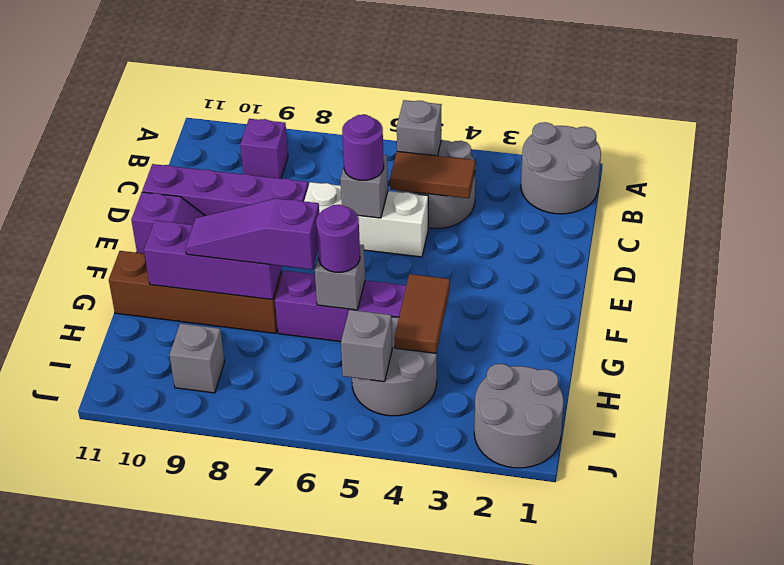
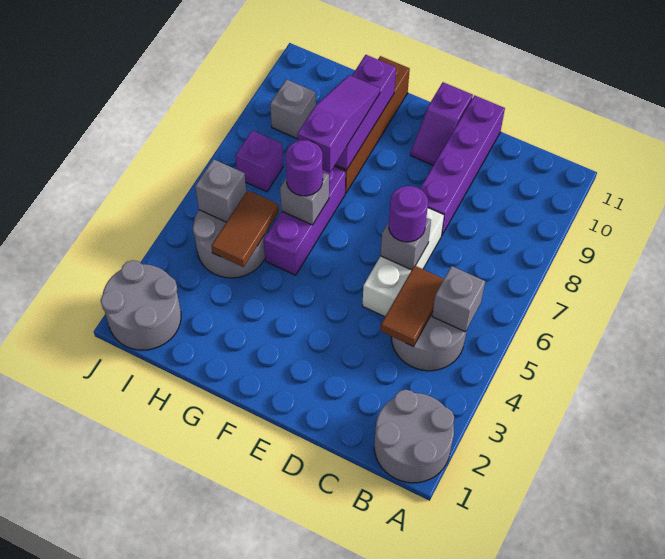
purple brick B9 level 1 -> purple brick I7 level 1
brown tile G4:H4 level 2 -> brown tile H4:H5 level 2

